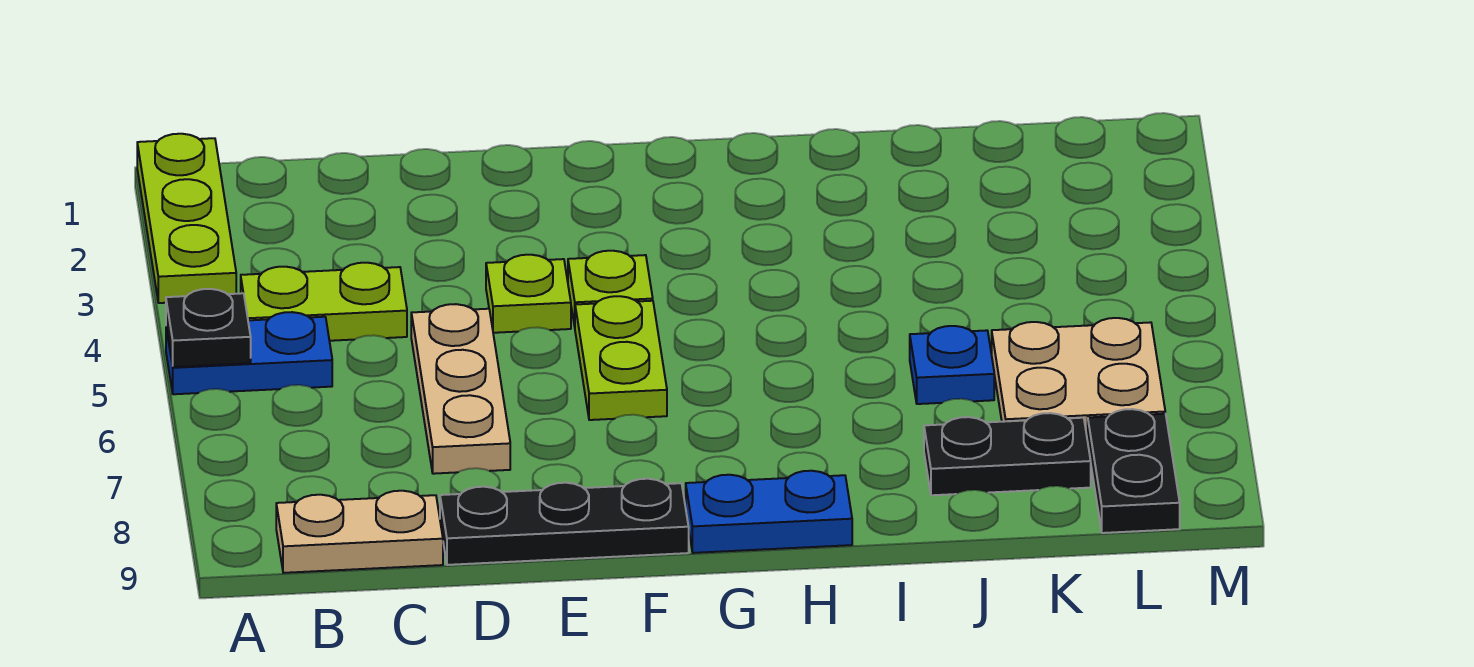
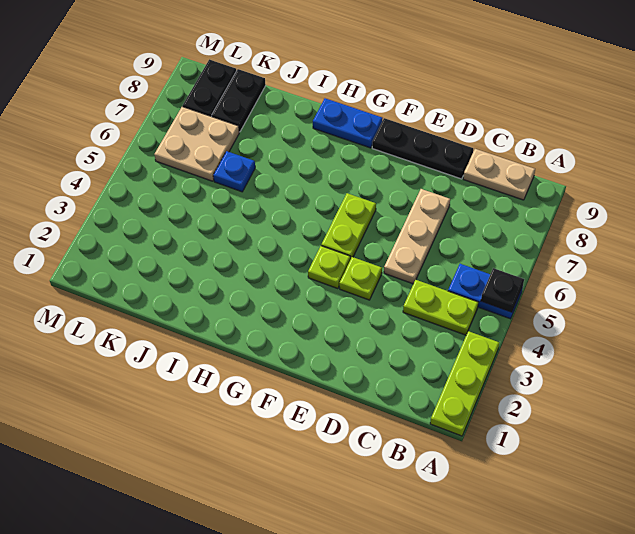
black plate J8:K8 level 1 -> black plate K8:K9 level 1

